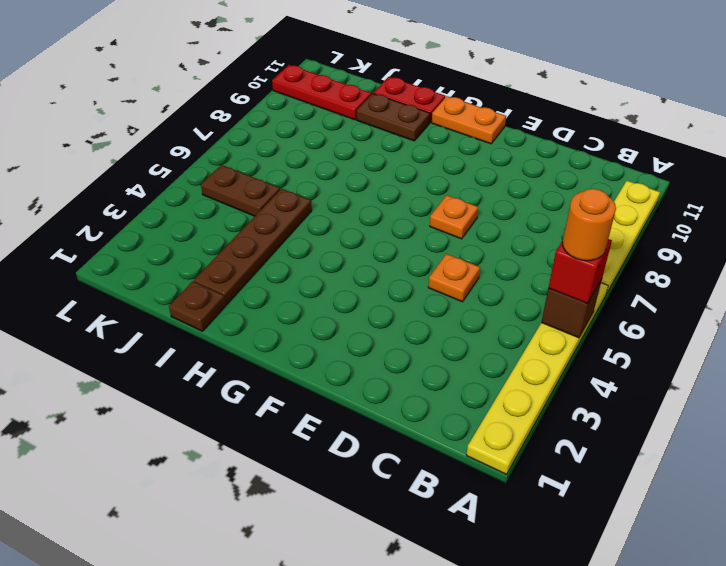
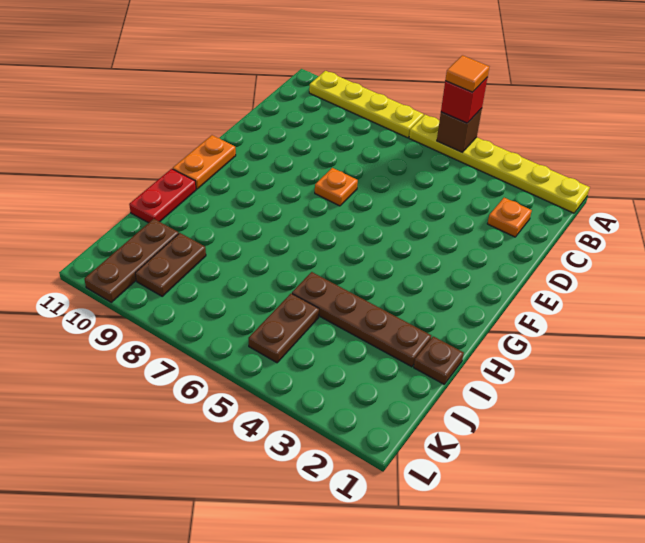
orange round brick A5 level 4 -> orange tile A5 level 4
orange plate D5 level 1 -> orange plate C2 level 1
brown plate H10:I10 level 1 -> brown plate J9:K9 level 1
red plate J10:L10 level 1 -> brown plate J10:L10 level 1

